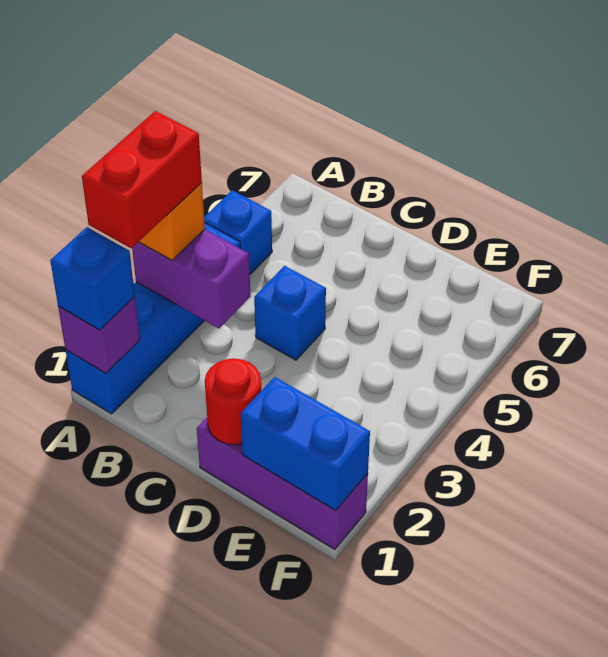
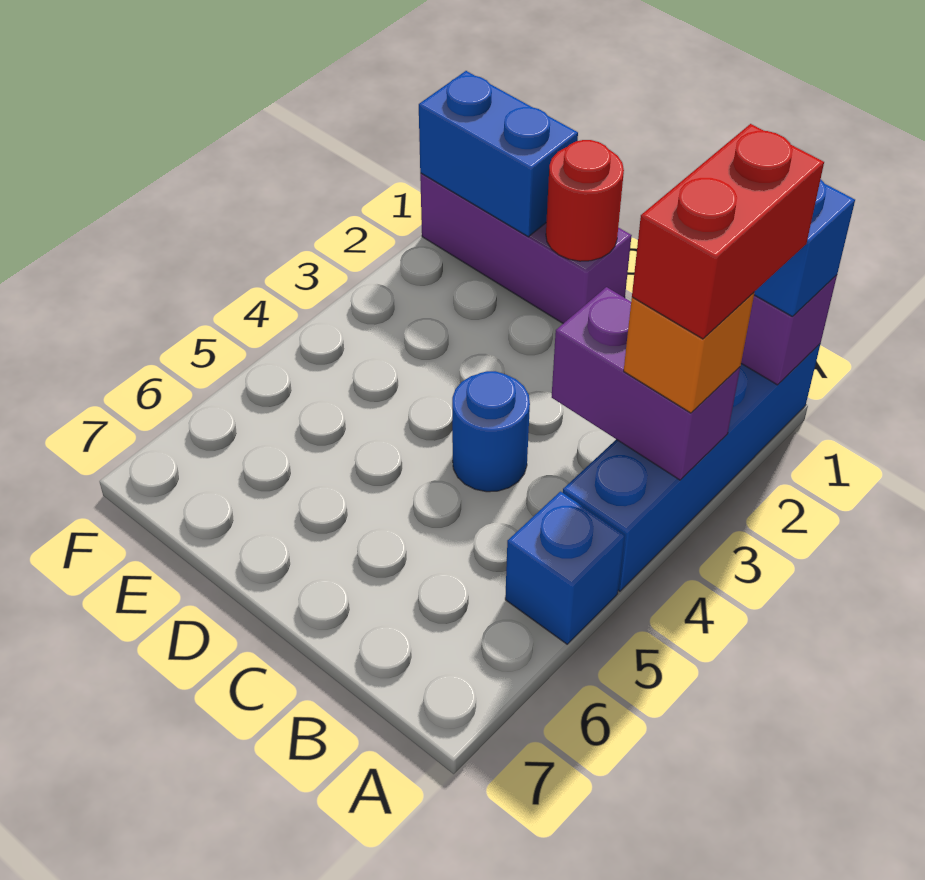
blue brick C4 level 1 -> blue round brick C4 level 1

